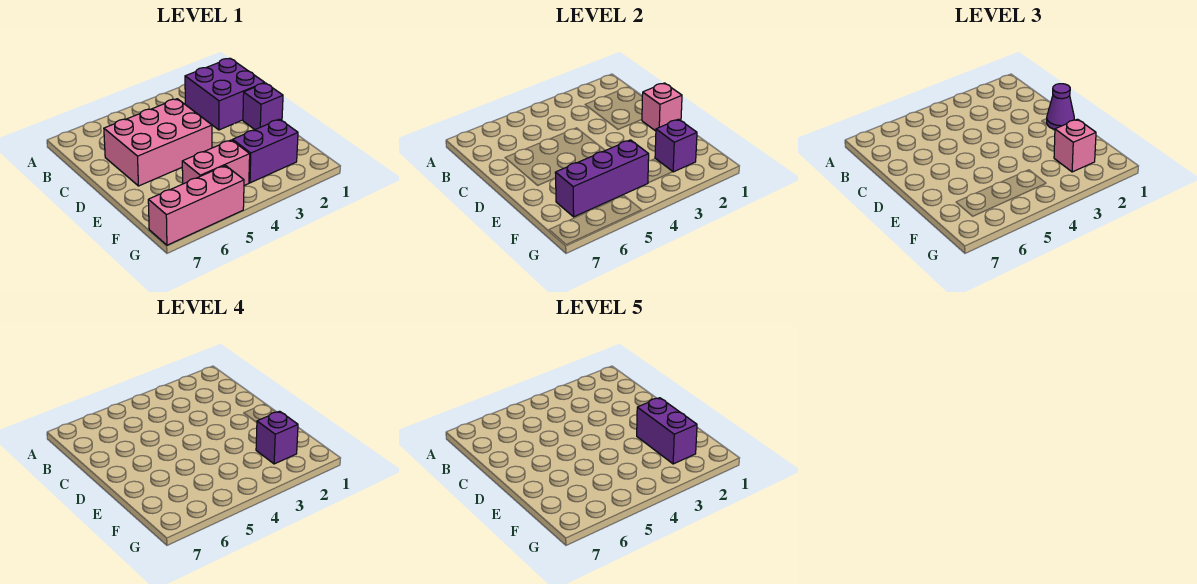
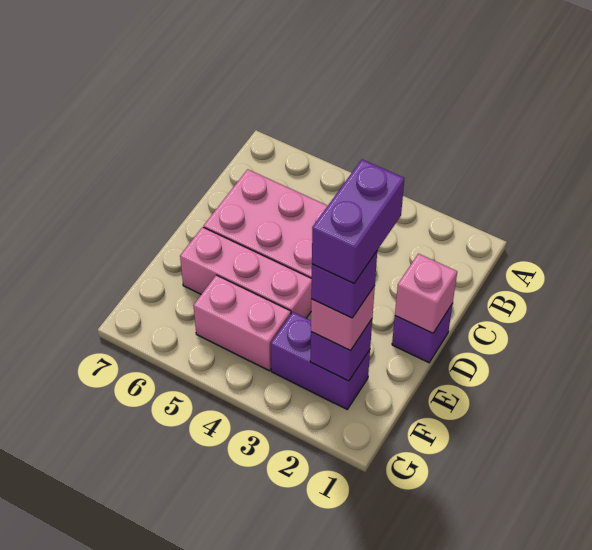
purple brick B1:C2 level 1 -> none
purple cone D1 level 3 -> none
purple brick F4:F6 level 2 -> none
pink brick G5:G7 level 1 -> pink brick E4:E6 level 1

